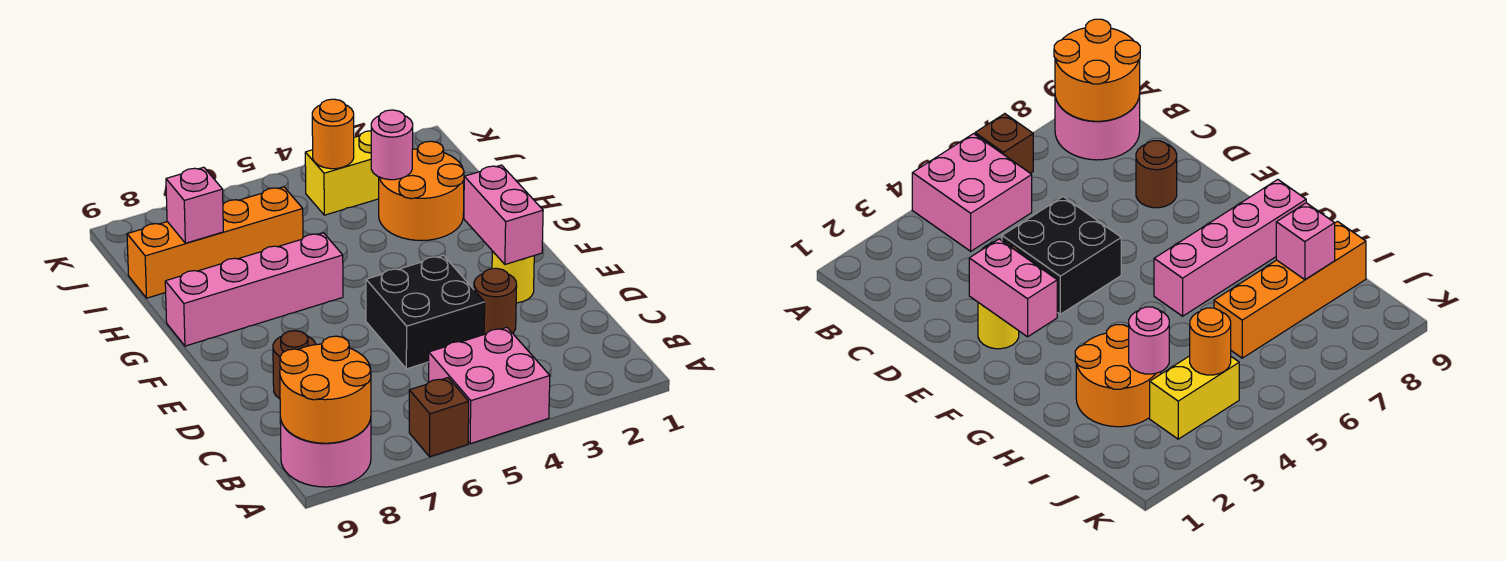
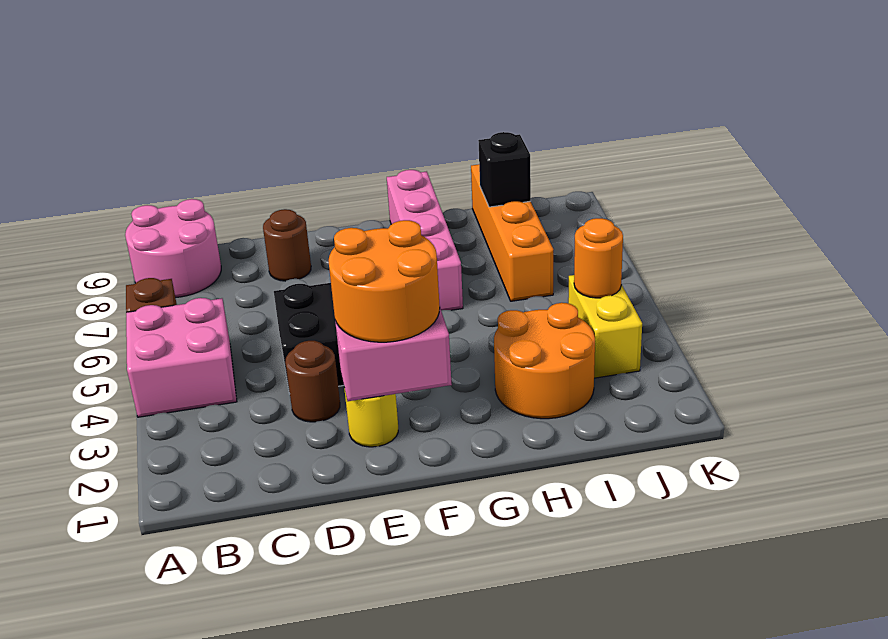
orange round brick A8:B9 level 2 -> orange round brick E2:F3 level 3
pink round brick I3 level 2 -> none
pink brick I8 level 2 -> black brick I8 level 2

